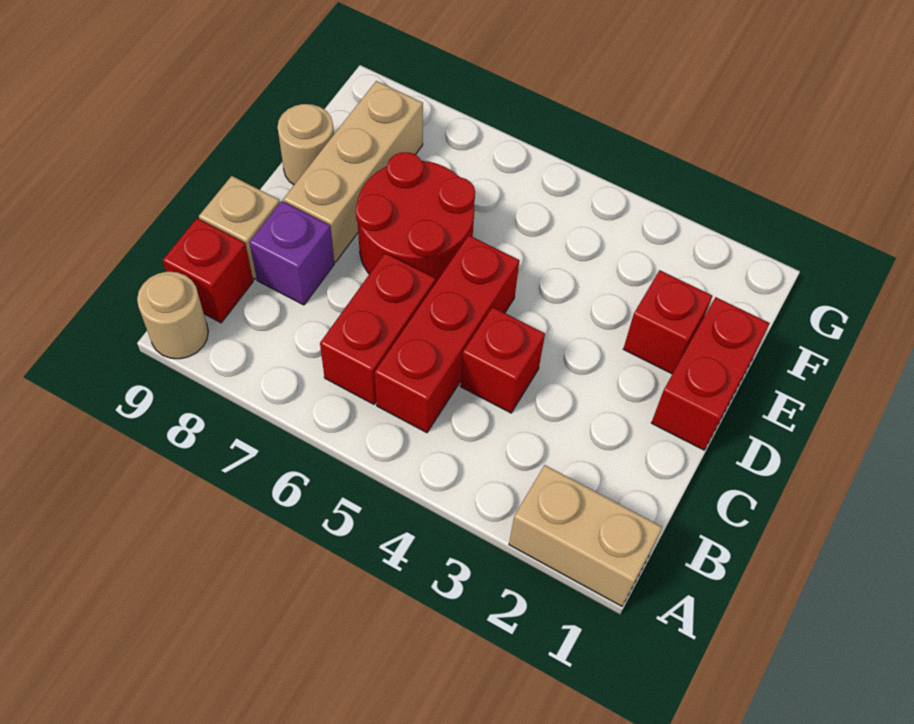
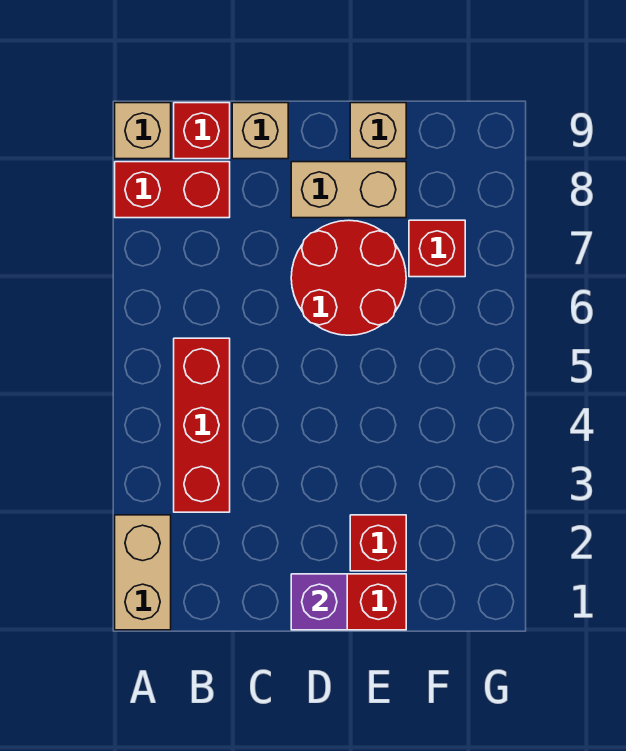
tan round brick A9 level 1 -> tan brick A9 level 1
red brick B5:D5 level 1 -> red brick B3:B5 level 1
red brick B6:C6 level 1 -> red brick A8:B8 level 1
red brick C4 level 1 -> red brick F7 level 1
purple brick C8 level 1 -> purple brick D1 level 2
tan brick D8:F8 level 1 -> tan brick D8:E8 level 1
tan round brick E9 level 1 -> tan brick E9 level 1

